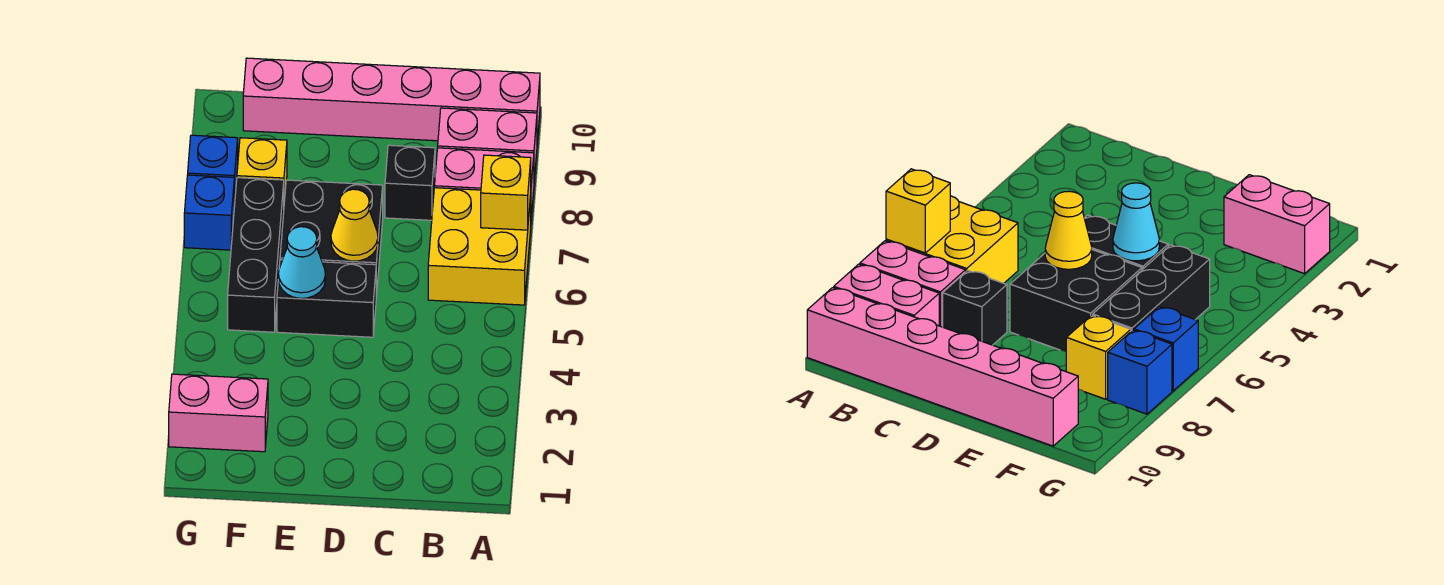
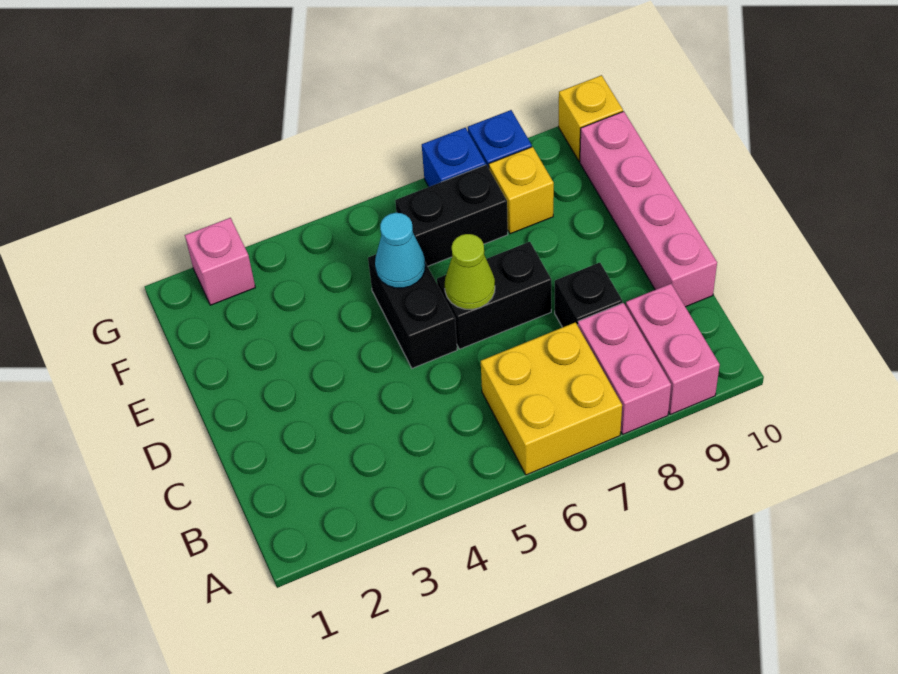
yellow brick A7 level 2 -> yellow brick G10 level 1
pink brick A10:F10 level 1 -> pink brick C10:F10 level 1
black brick D6:E7 level 1 -> black brick D6:D7 level 1
yellow cone D6 level 2 -> lime cone D6 level 2
pink brick F2:G2 level 1 -> pink brick G2 level 1
black brick F5:F7 level 1 -> black brick F6:F7 level 1

